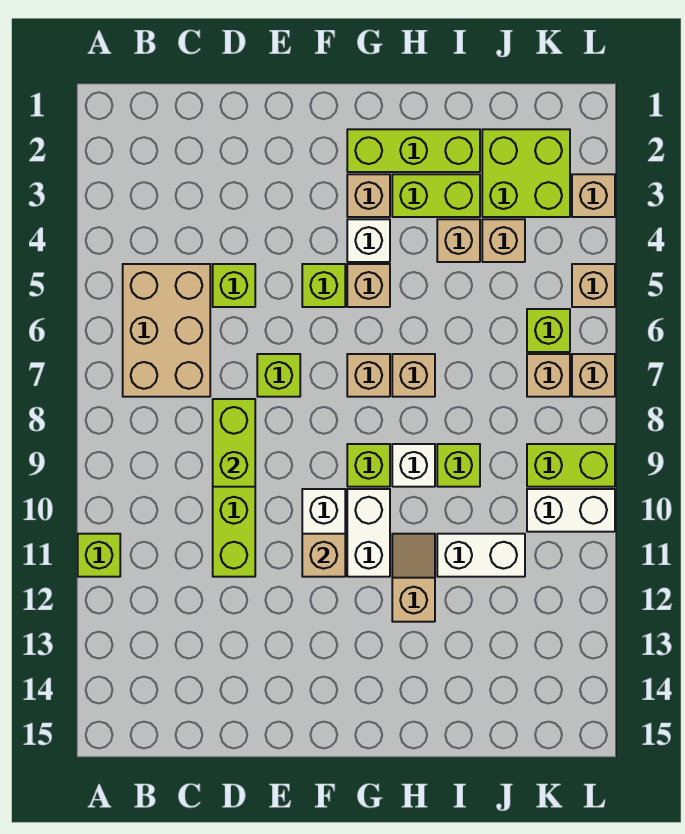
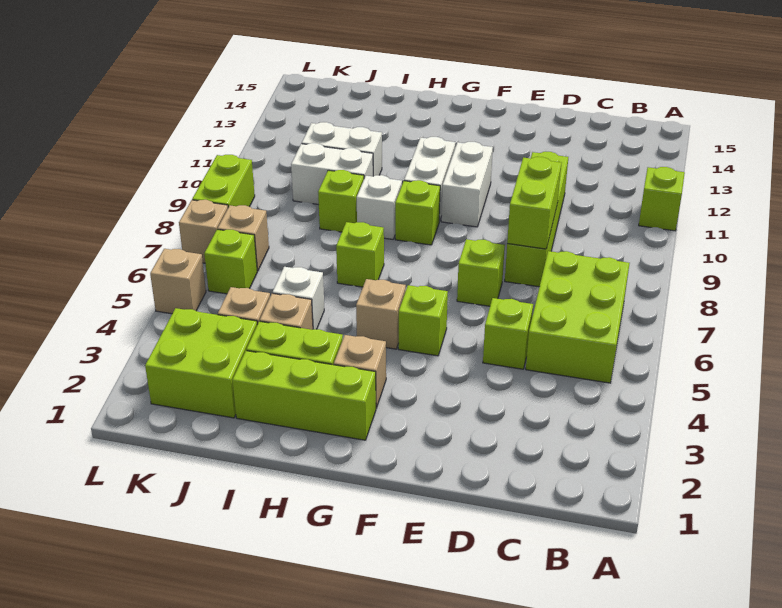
tan brick B5:C7 level 1 -> lime brick B5:C7 level 1
tan brick F11 level 2 -> none
white brick G4 level 1 -> white brick I5 level 1
tan brick G7 level 1 -> none
tan brick H7 level 1 -> lime brick H7 level 1
tan slope H11:H12 level 1 top 12 -> none
lime brick K9:L9 level 1 -> lime brick L8:L9 level 1
white brick K10:L10 level 1 -> white brick I10:J10 level 1
tan brick L3 level 1 -> none

